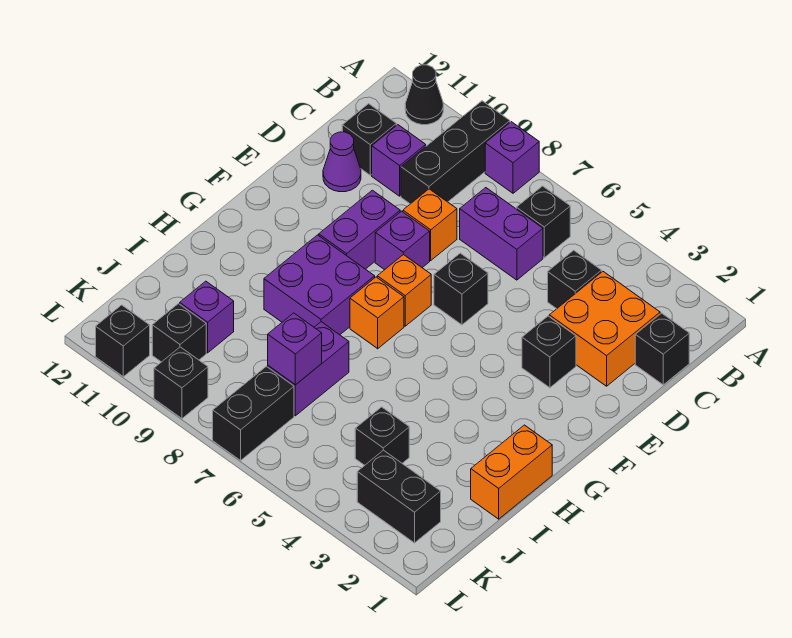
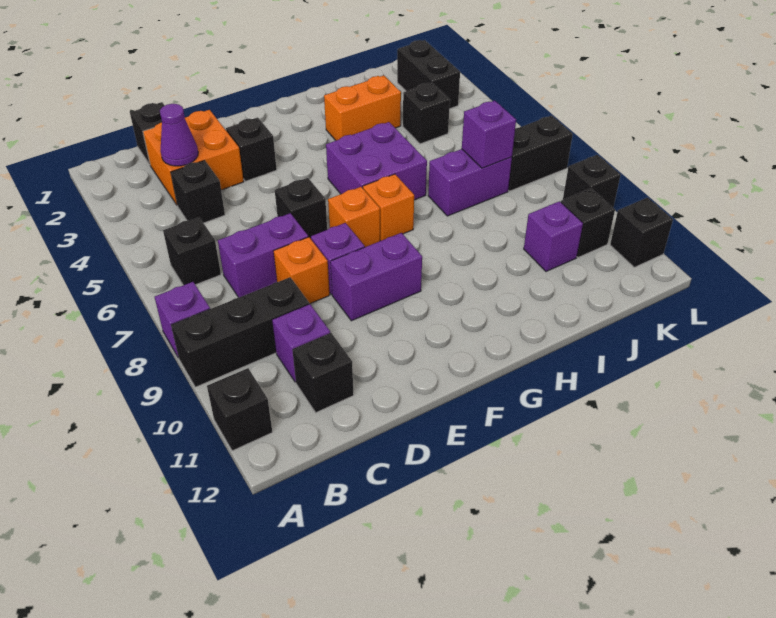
black cone A11 level 1 -> black brick A11 level 1
purple brick C6:C7 level 1 -> purple brick C7:D7 level 1
purple cone D11 level 1 -> purple cone C3 level 2
purple brick G8:H9 level 1 -> purple brick G5:H6 level 1
orange brick H1:I1 level 1 -> orange brick H3:I3 level 1

